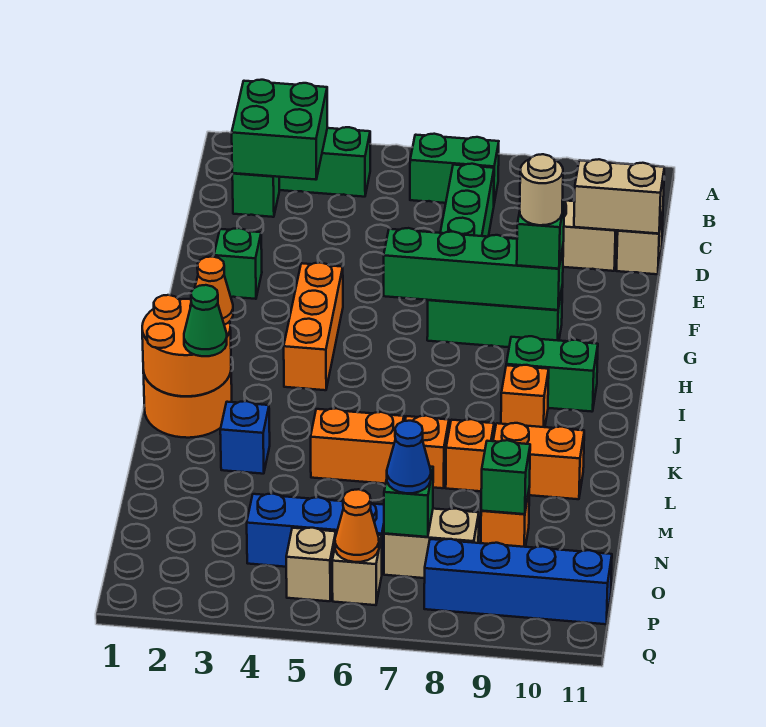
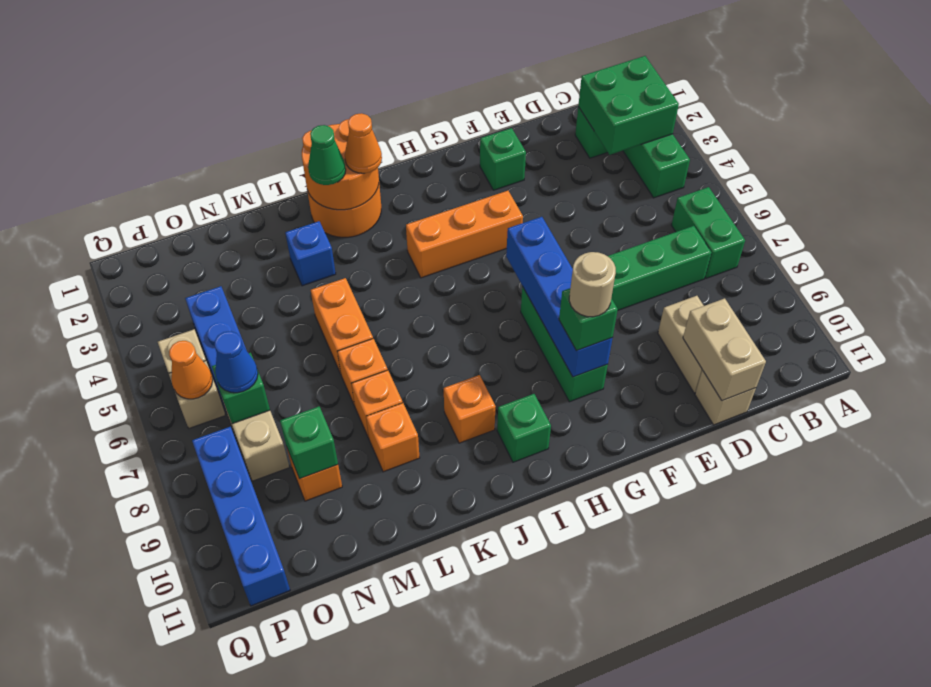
green brick G6:G9 level 2 -> blue brick G6:G9 level 2
green brick I9:I10 level 1 -> green brick I10 level 1
orange brick L9:L10 level 1 -> orange brick L9 level 1

